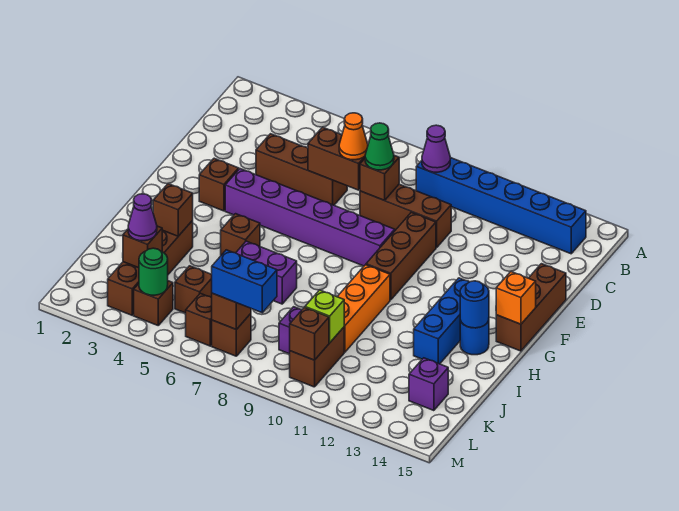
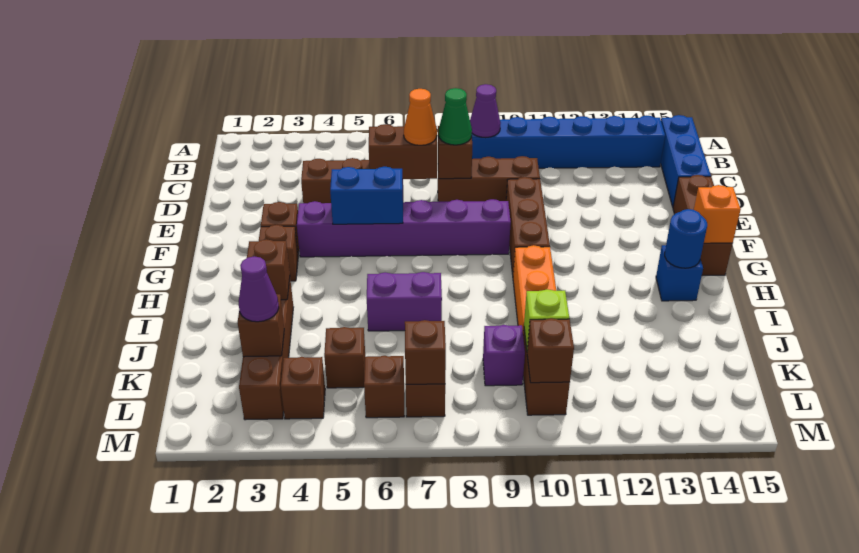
blue brick G13:I13 level 1 -> blue brick B15:D15 level 1
brown brick H5 level 1 -> brown brick G3 level 1
blue round brick H14 level 1 -> blue brick H14 level 1
purple brick K14 level 1 -> none
green round brick L4 level 2 -> none
blue brick L7:L8 level 3 -> blue brick F5:F6 level 2

